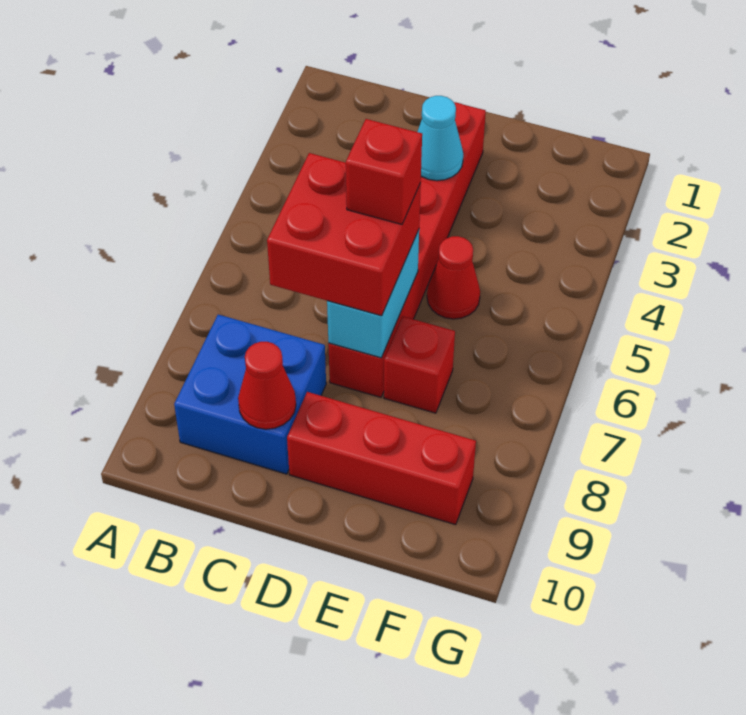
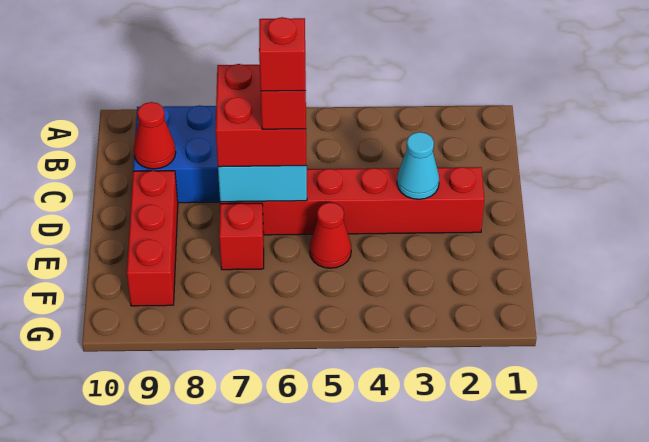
none -> red brick D6 level 5

